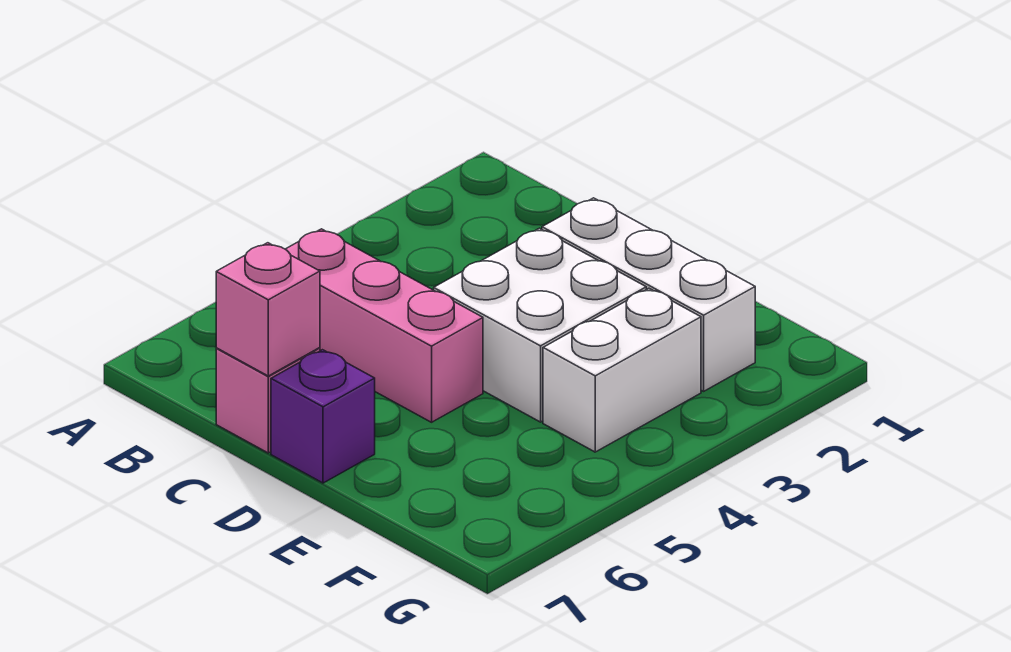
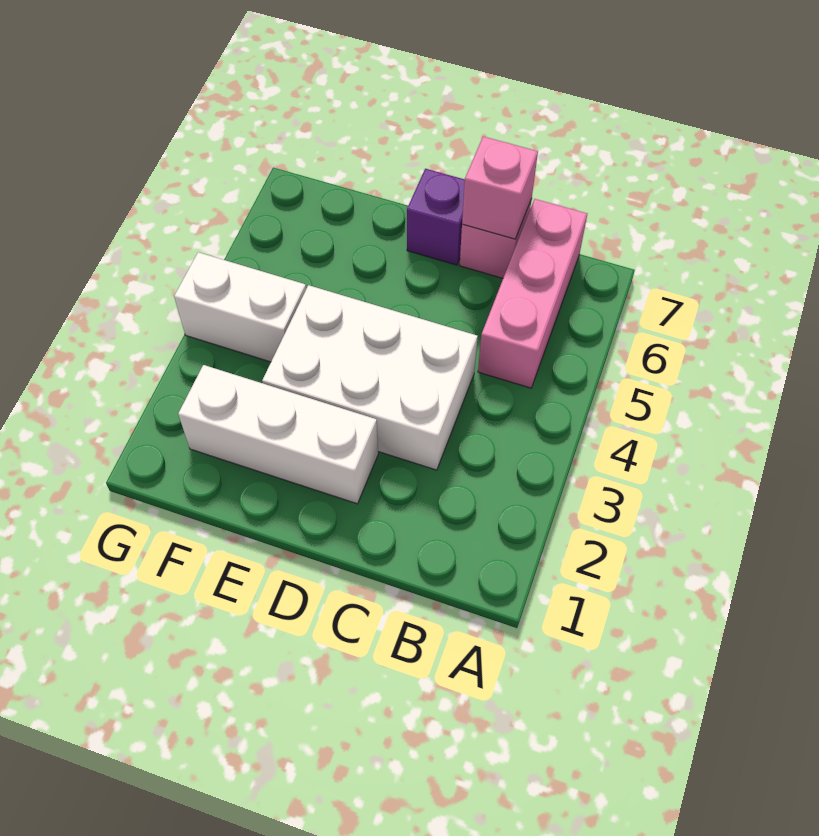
pink brick B5:D5 level 1 -> pink brick B5:B7 level 1
white brick D3:E4 level 1 -> white brick C3:E4 level 1
white brick F3:F4 level 1 -> white brick F4:G4 level 1

